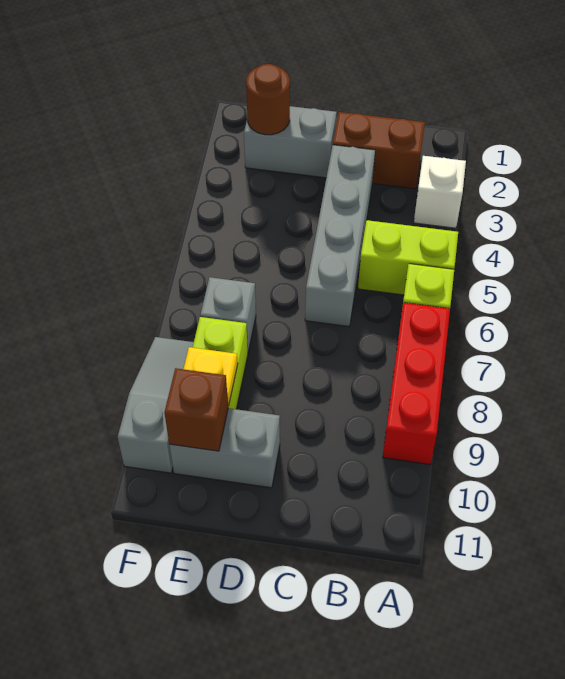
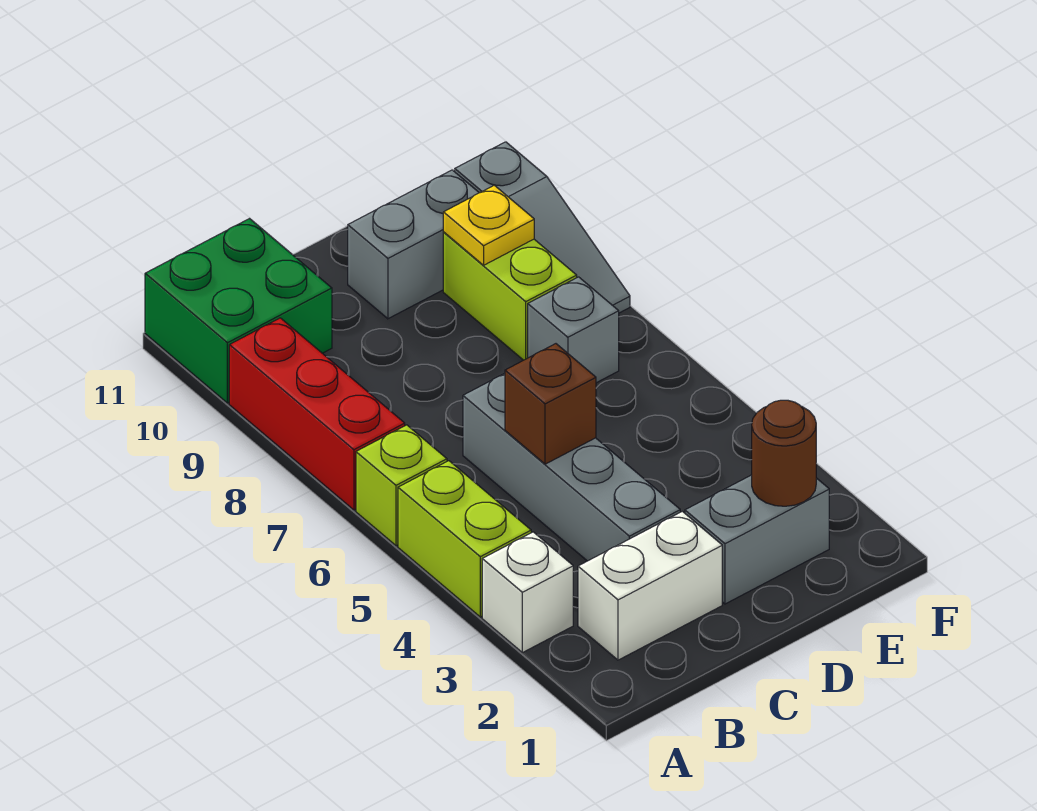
lime brick A5:B5 level 1 -> lime brick A4:A5 level 1
none -> green brick A10:B11 level 1
brown brick B2:C2 level 1 -> white brick B2:C2 level 1
brown brick E10 level 2 -> brown brick C5 level 2

